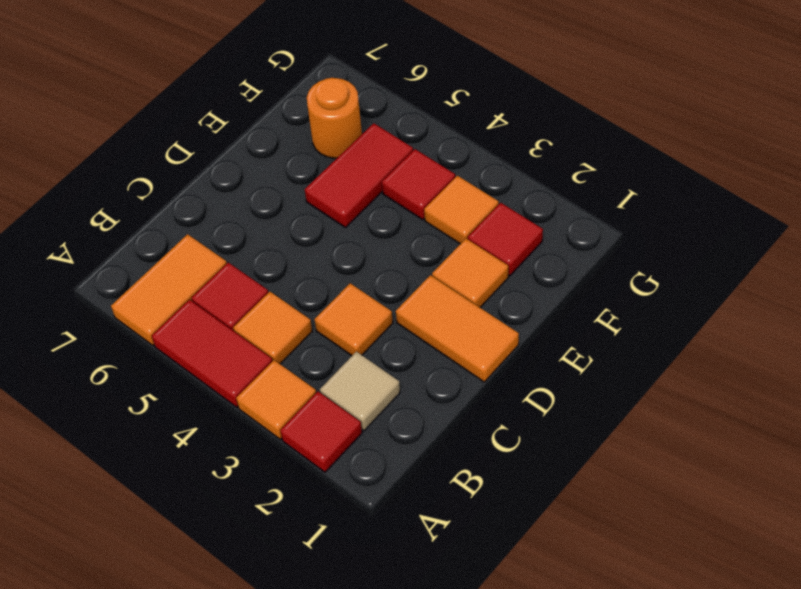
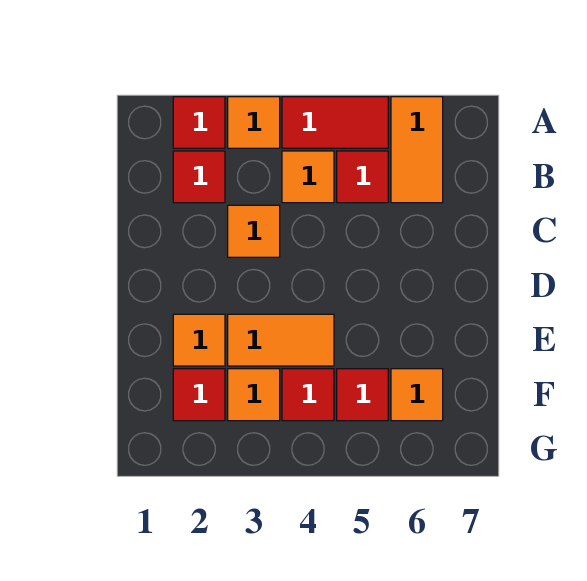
tan tile B2 level 1 -> red tile B2 level 1
orange tile D1:D2 level 1 -> orange tile E3:E4 level 1
red tile E5:F5 level 1 -> red tile F5 level 1
orange round brick F6 level 1 -> orange tile F6 level 1

